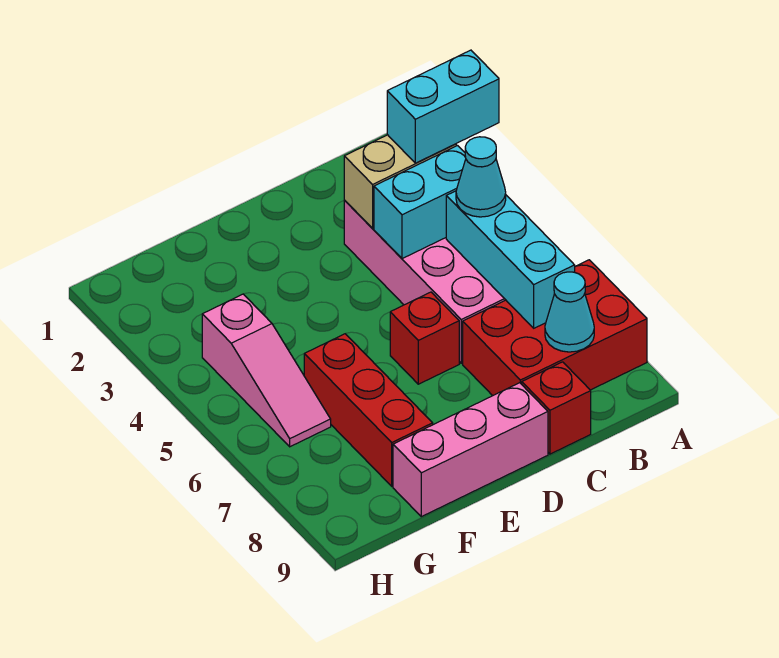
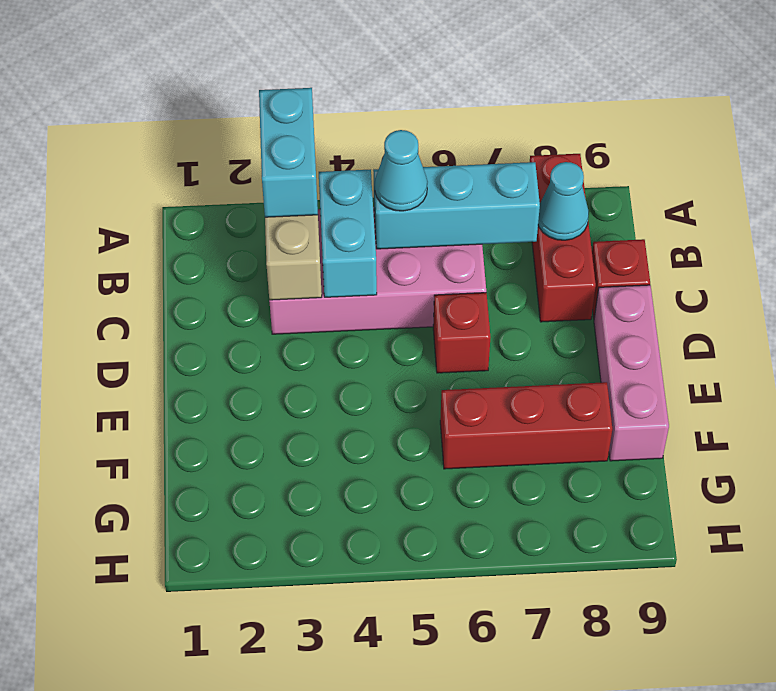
red brick A7:C8 level 1 -> red brick A8:C8 level 1
pink slope G4:G6 level 1 top 4 -> none

